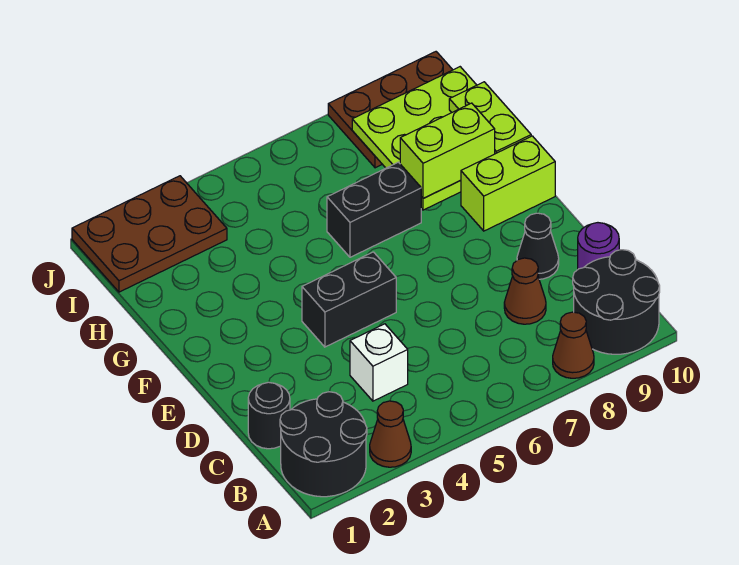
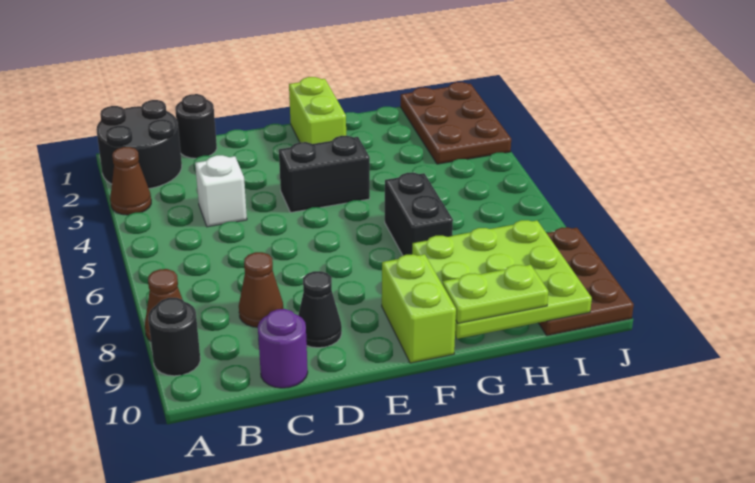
black round brick A9:B10 level 1 -> black round brick A9 level 1
black brick E4:E5 level 1 -> black brick E4:F4 level 1
lime brick G8:G9 level 3 -> lime brick F1:F2 level 1

